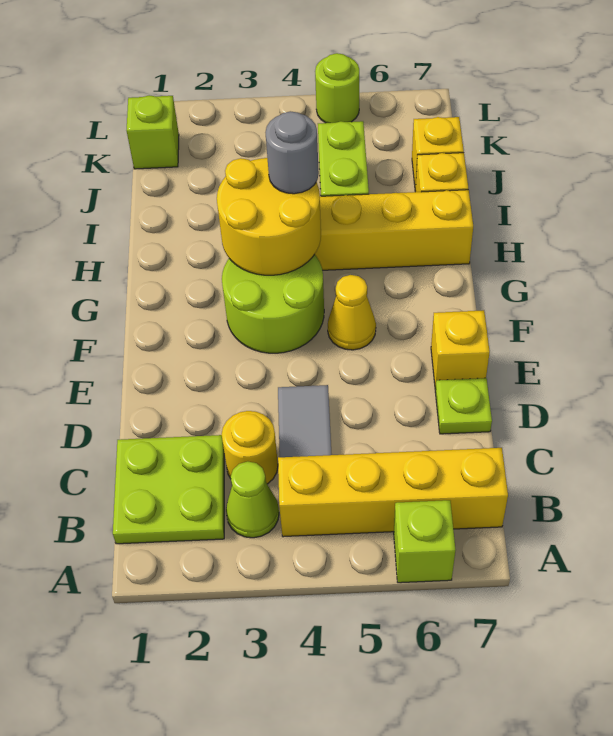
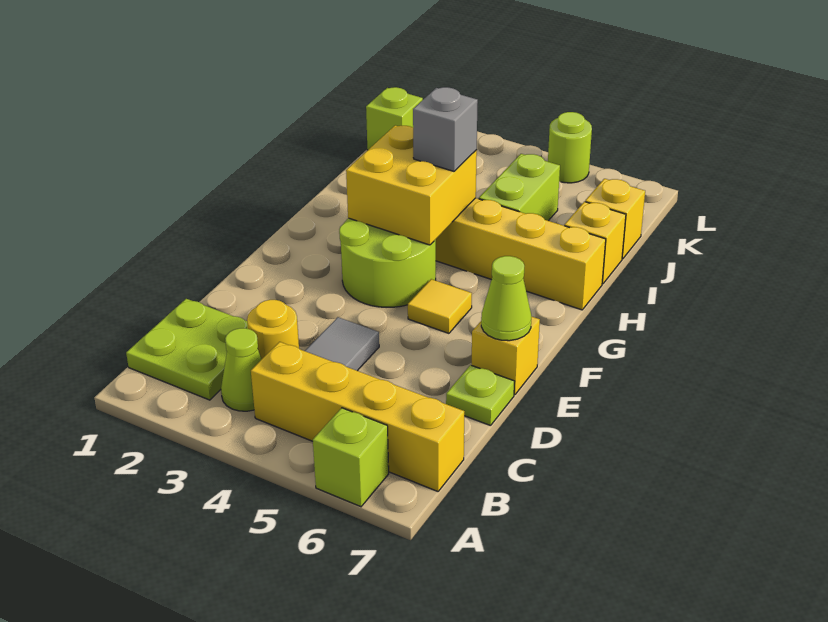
none -> lime cone E7 level 2
yellow cone F5 level 1 -> yellow tile F5 level 1
yellow round brick G3:H4 level 2 -> yellow brick G3:H4 level 2
grey round brick H4 level 3 -> grey brick H4 level 3

